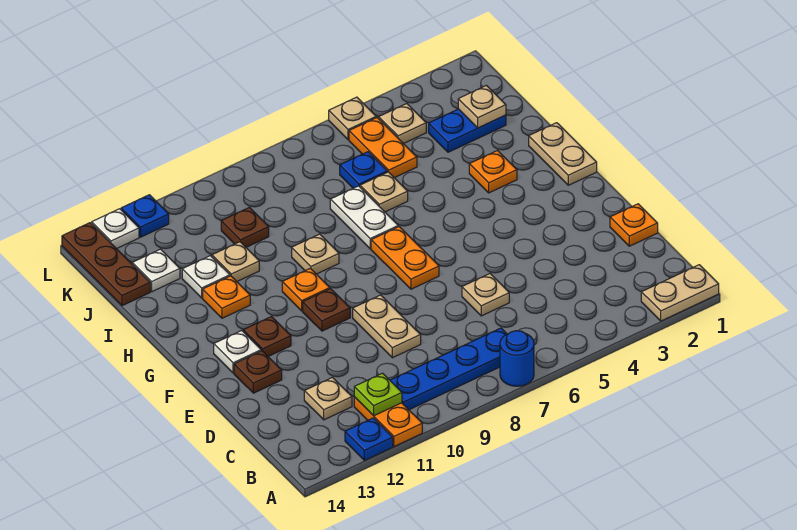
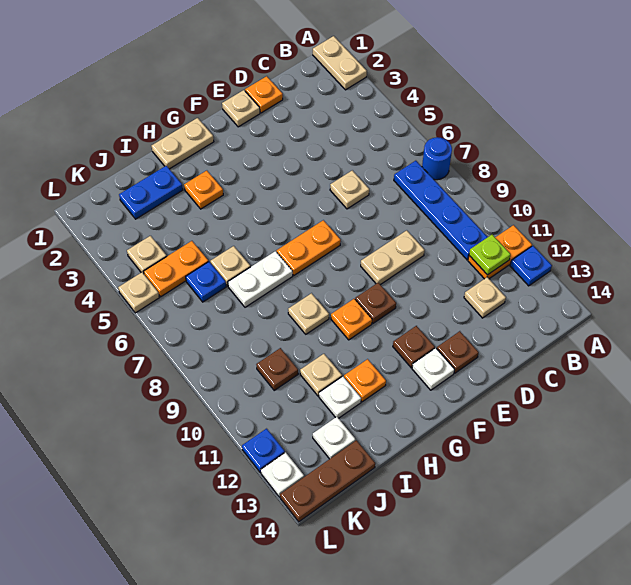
blue plate J2:J3 level 1 -> blue plate I2:J2 level 1
tan plate J2 level 2 -> tan plate E1 level 1

